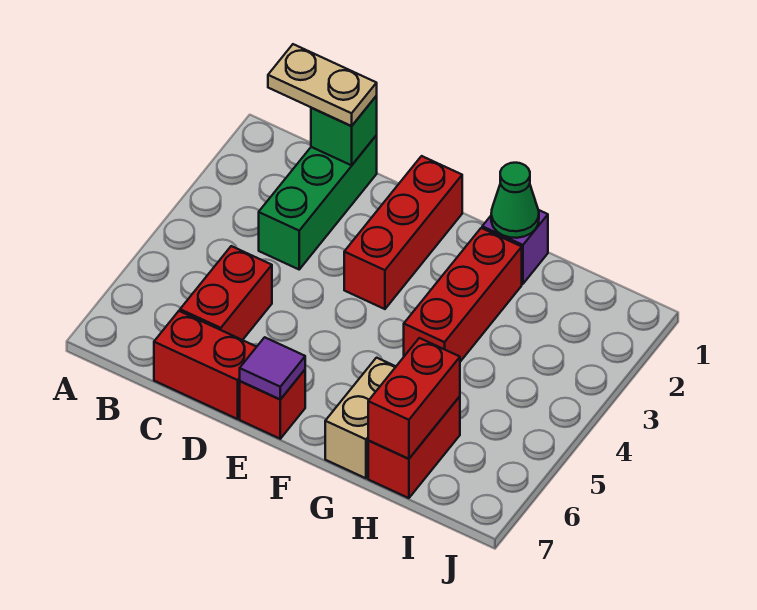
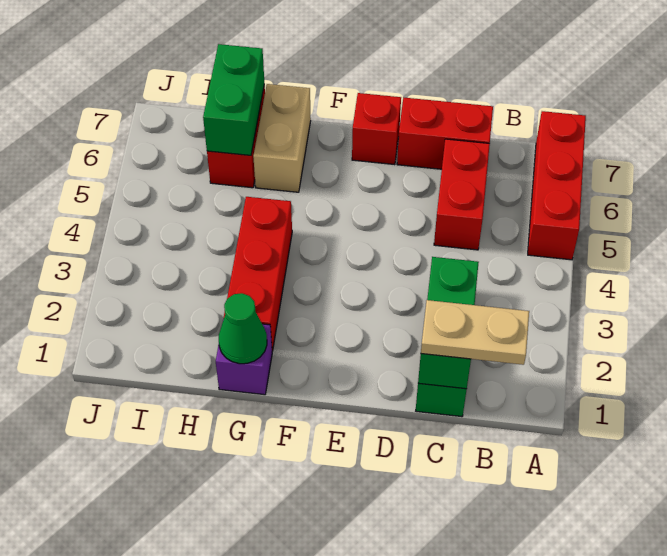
red brick E1:E3 level 1 -> red brick A5:A7 level 1
purple tile E7 level 2 -> none
red brick H6:H7 level 2 -> green brick H6:H7 level 2

